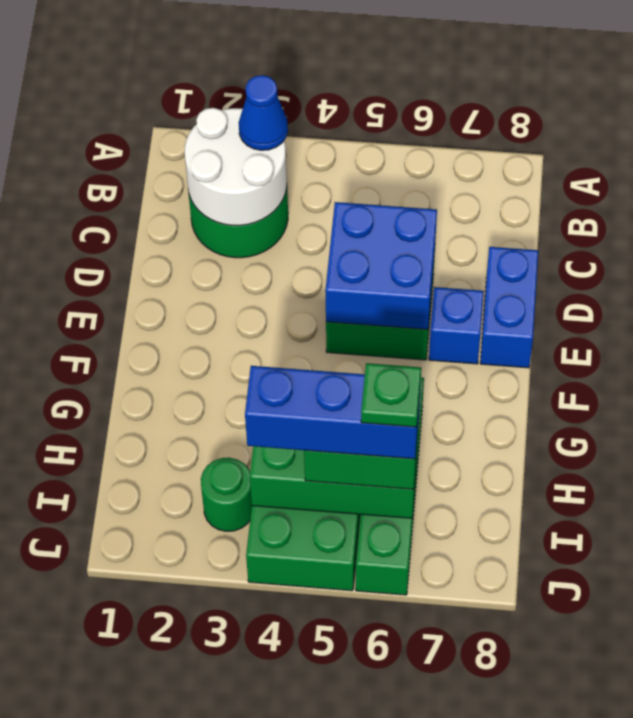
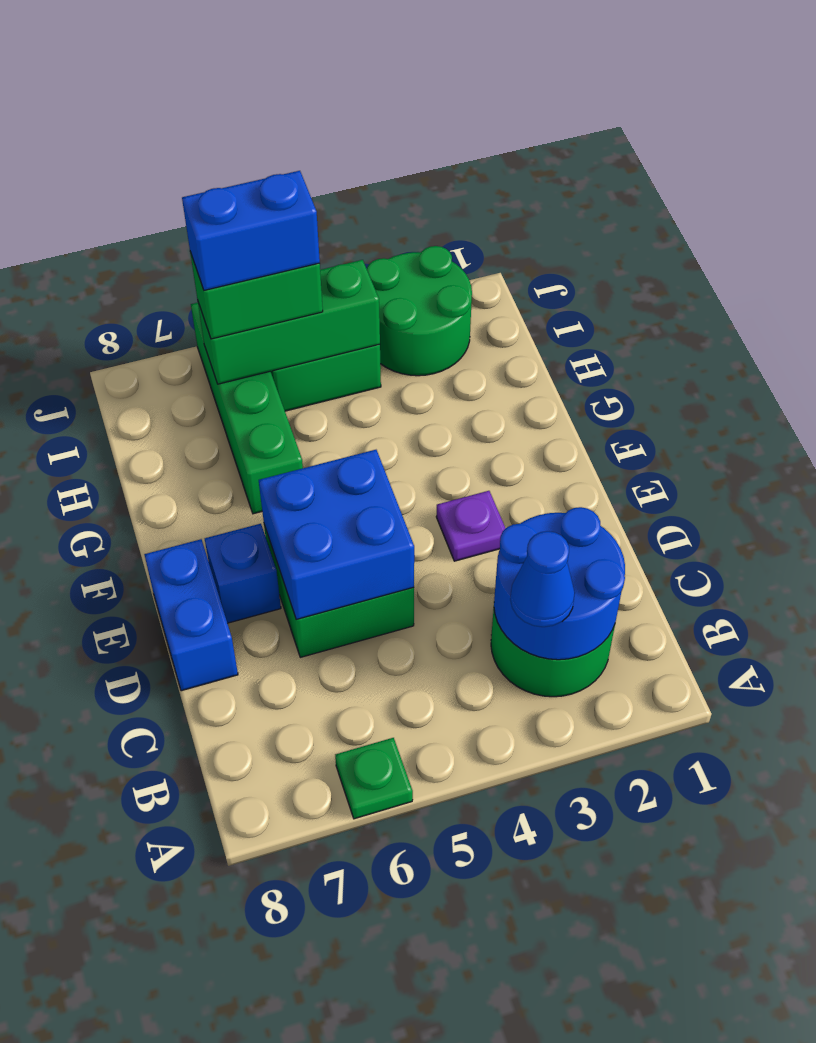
white round brick B2:C3 level 2 -> blue round brick B2:C3 level 2
none -> purple plate E3 level 1
green round brick I3 level 1 -> green round brick I2:J3 level 1
blue brick I4:I6 level 4 -> blue brick I5:I6 level 4
green plate I6 level 5 -> green plate A6 level 1

